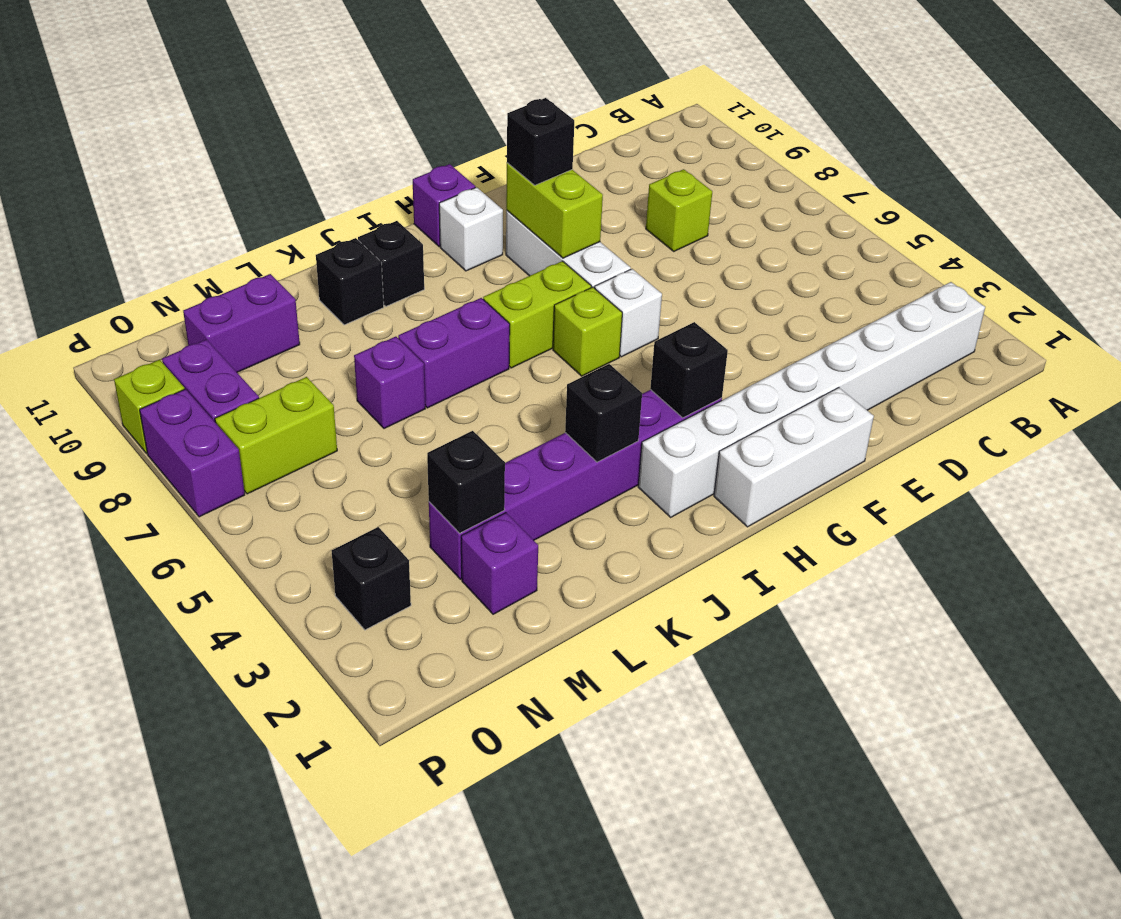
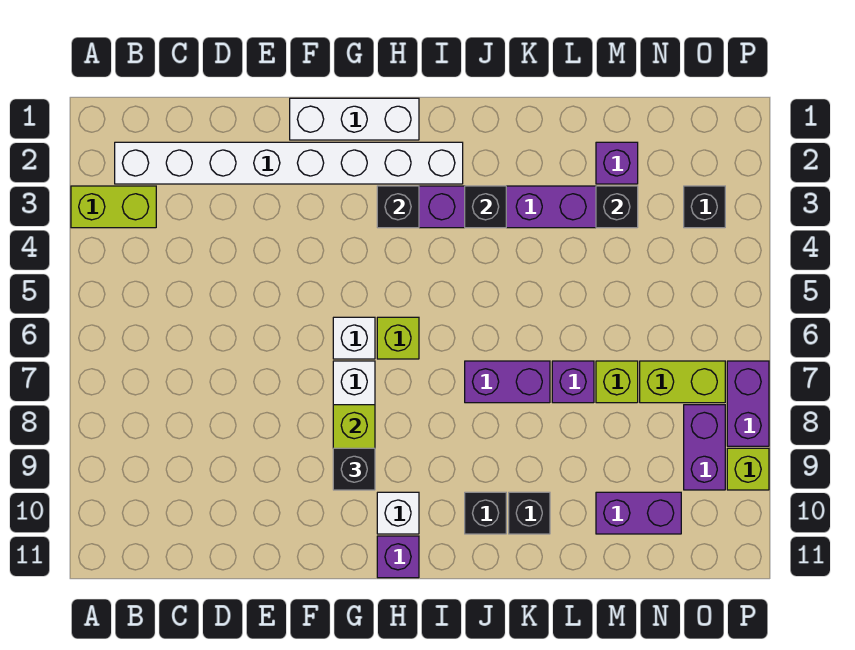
lime brick D8 level 1 -> lime brick M7 level 1
lime brick H7:I7 level 1 -> lime brick A3:B3 level 1

